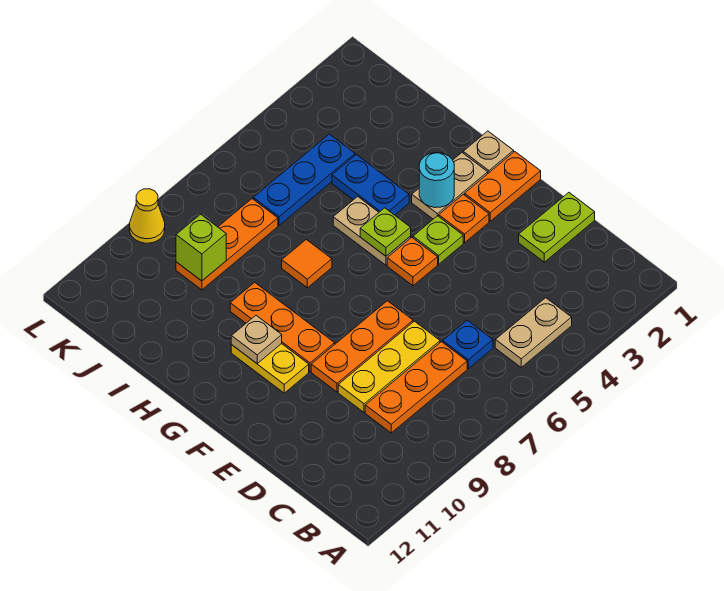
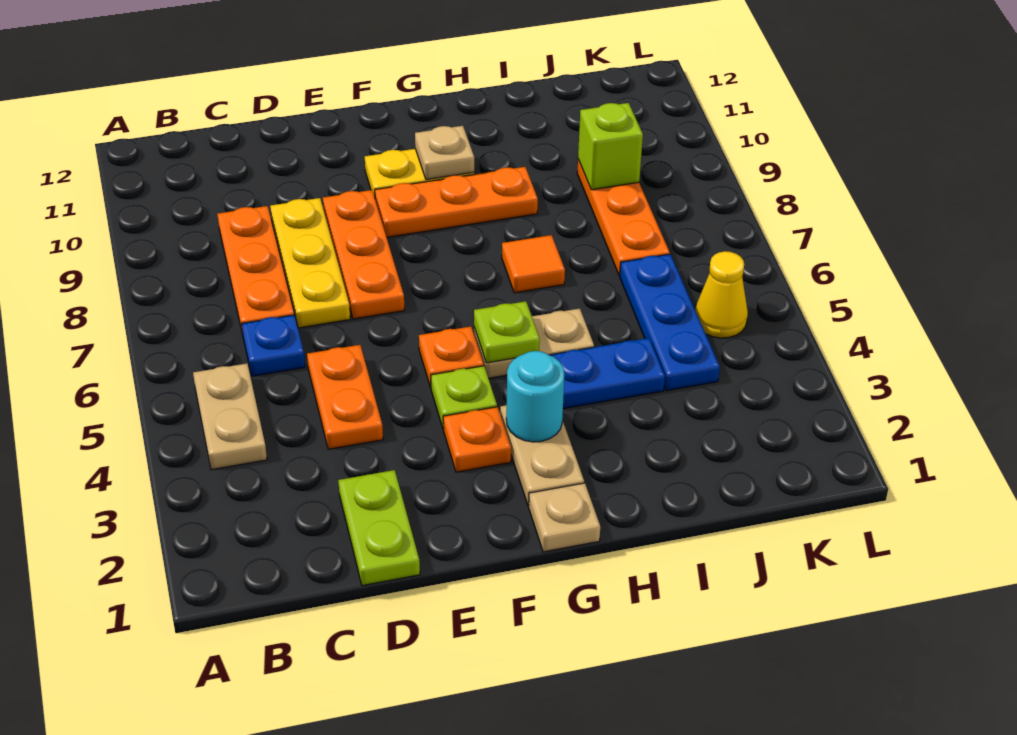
orange plate F1:F2 level 1 -> orange plate D4:D5 level 1
yellow cone L9 level 1 -> yellow cone K5 level 1

